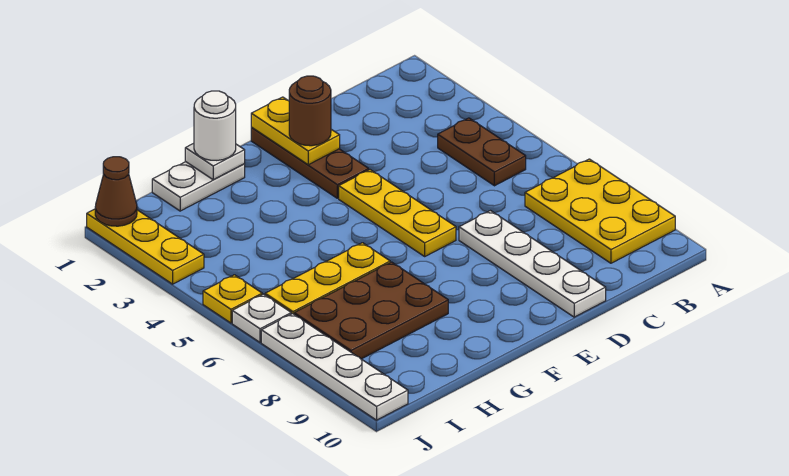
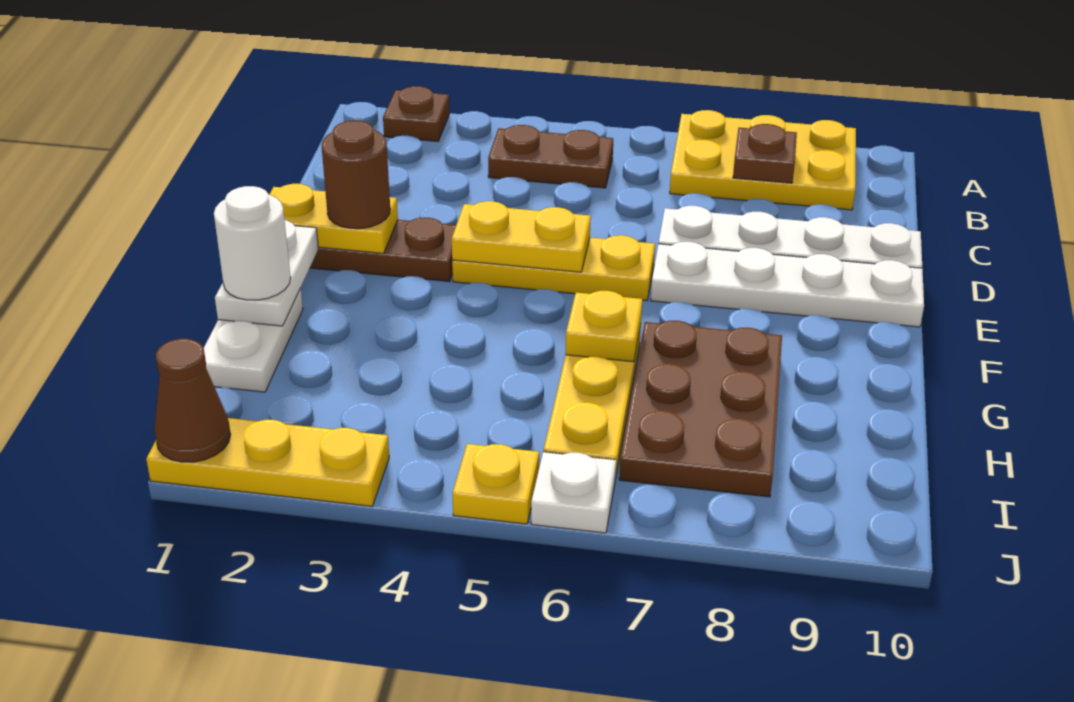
none -> brown plate A2 level 1
none -> brown plate B8 level 2
none -> yellow plate E4:E5 level 2
white plate G1 level 2 -> white plate F1:G1 level 2
none -> yellow plate G6 level 2
white plate J7:J10 level 1 -> white plate E7:E10 level 1

